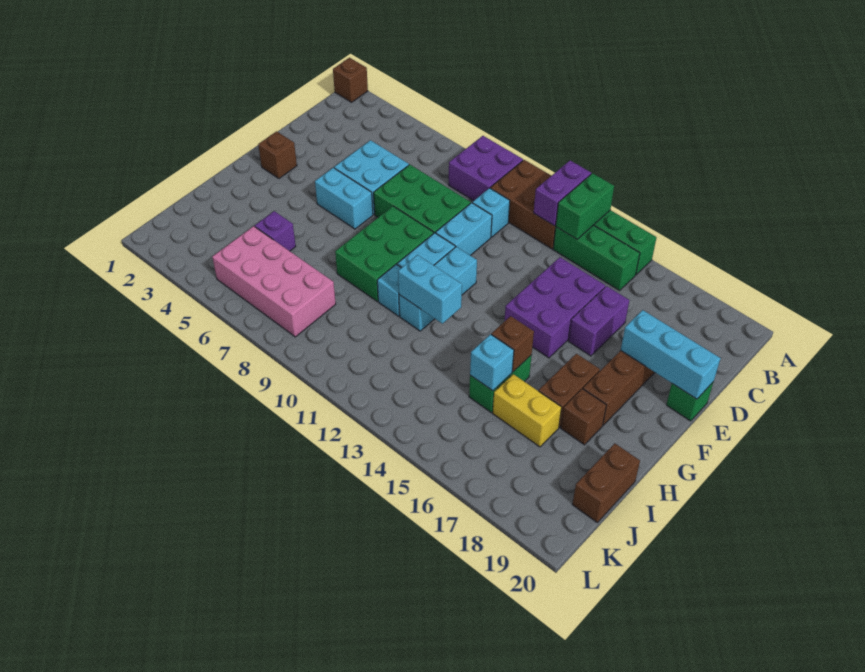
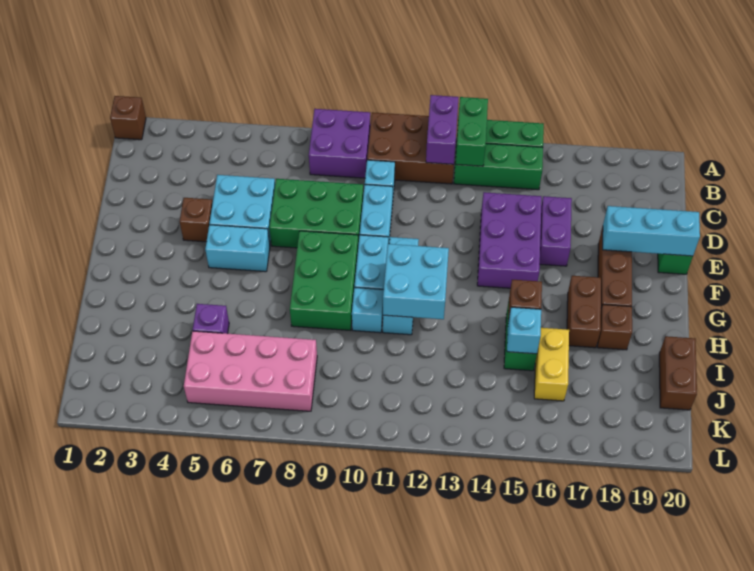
brown brick F2 level 1 -> brown brick E4 level 1
cyan brick H11:H12 level 2 -> cyan brick G11:H12 level 2
yellow brick I16:I17 level 1 -> yellow brick I16:J16 level 1

